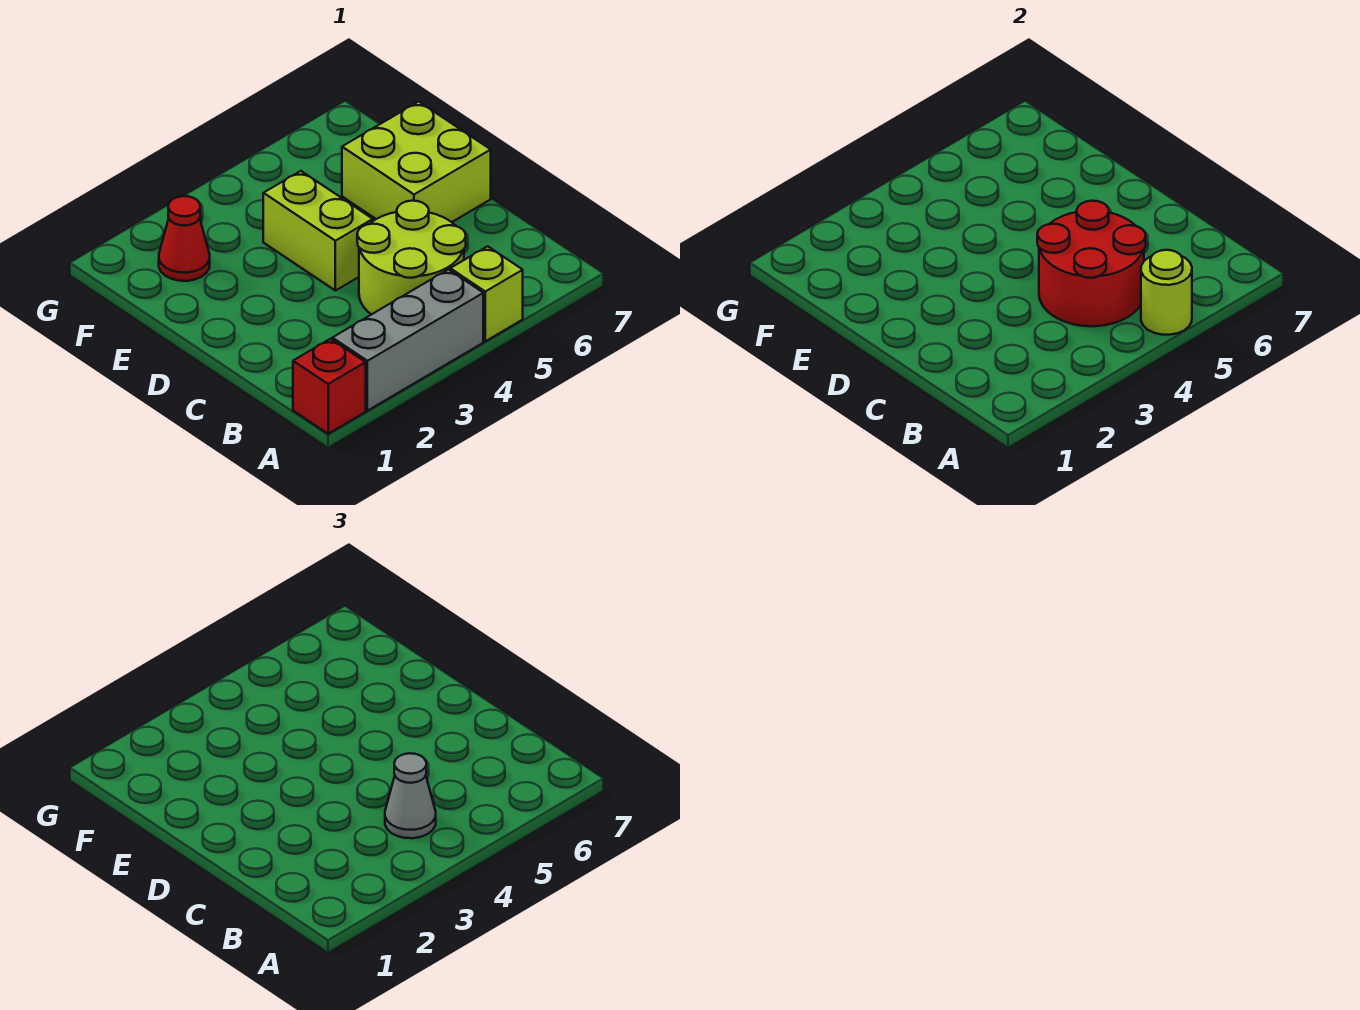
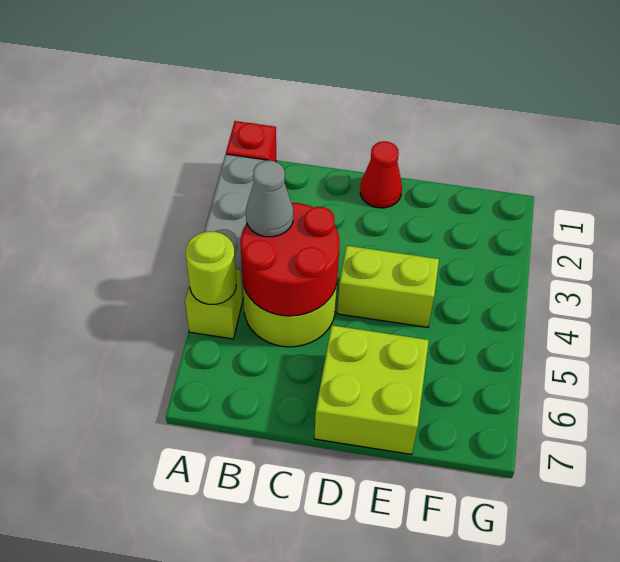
red cone F2 level 1 -> red cone D1 level 1

